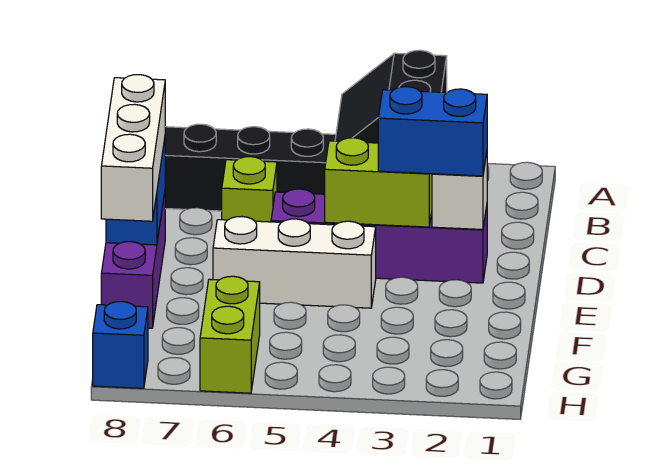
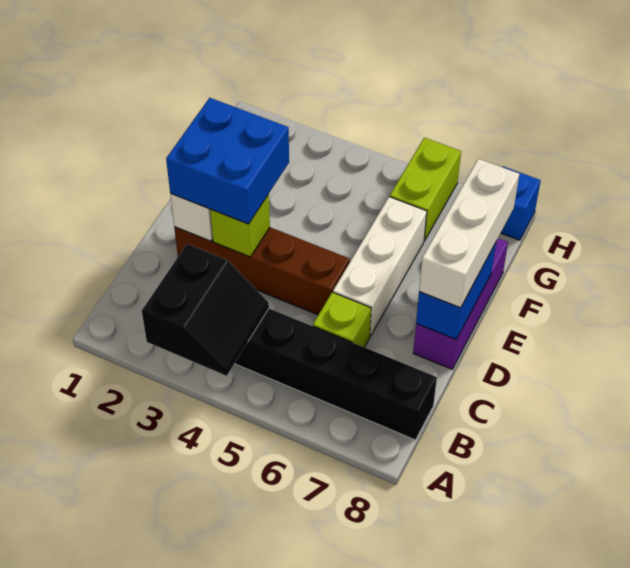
purple brick D2:D5 level 1 -> brown brick D2:D5 level 1
blue brick D2:D3 level 3 -> blue brick D2:E3 level 3
lime brick D3:D4 level 2 -> lime brick D3 level 2
white brick E4:E6 level 1 -> white brick D6:F6 level 1

